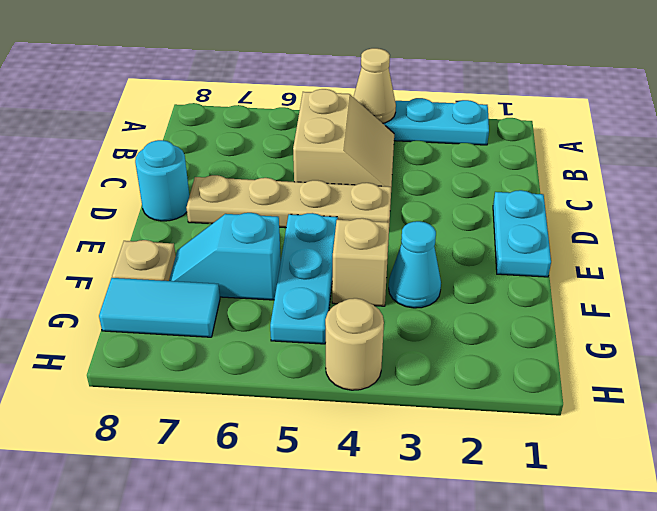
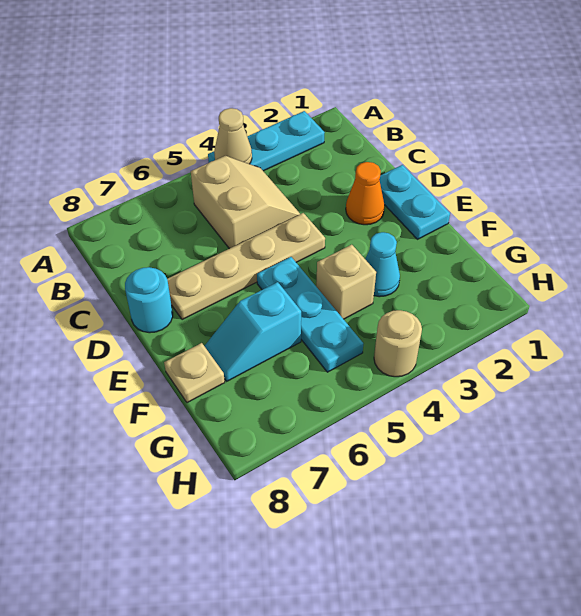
none -> orange cone D2 level 1
cyan tile G7:G8 level 1 -> none

